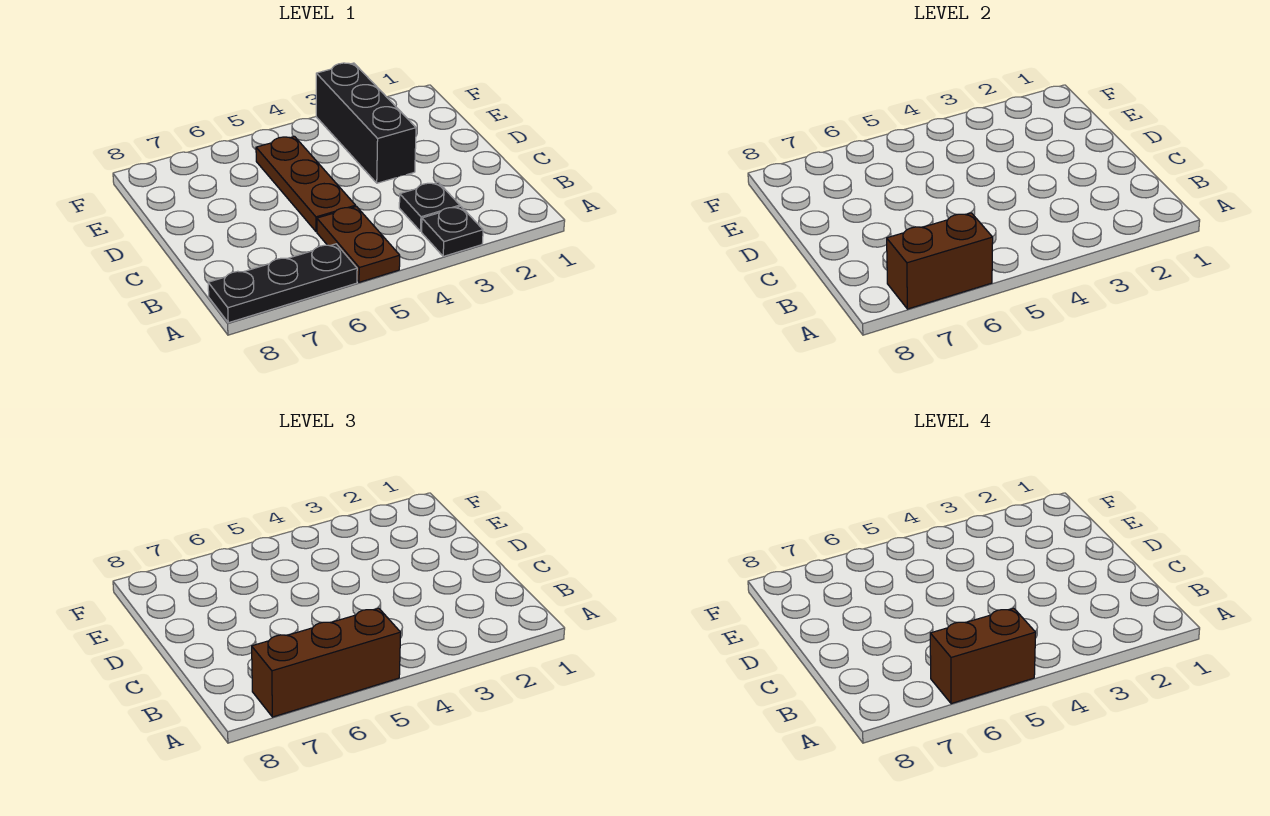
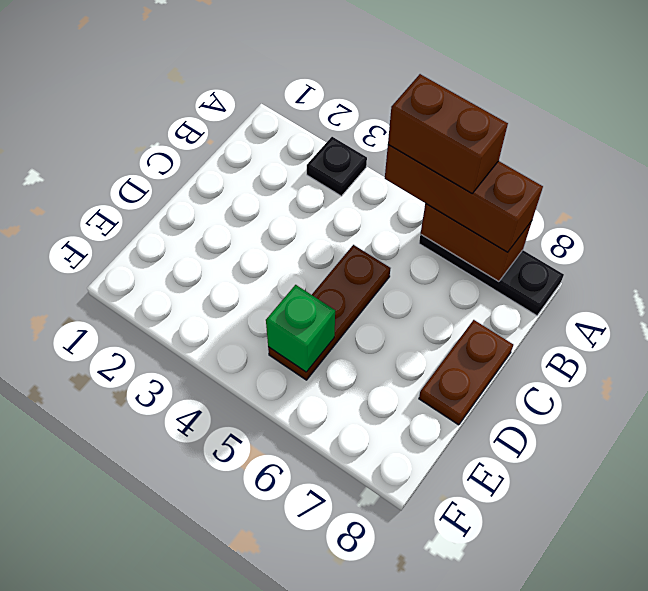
brown plate A5:B5 level 1 -> brown plate C8:D8 level 1
black plate B3 level 1 -> none
black brick D3:F3 level 1 -> none
none -> green brick E5 level 2

